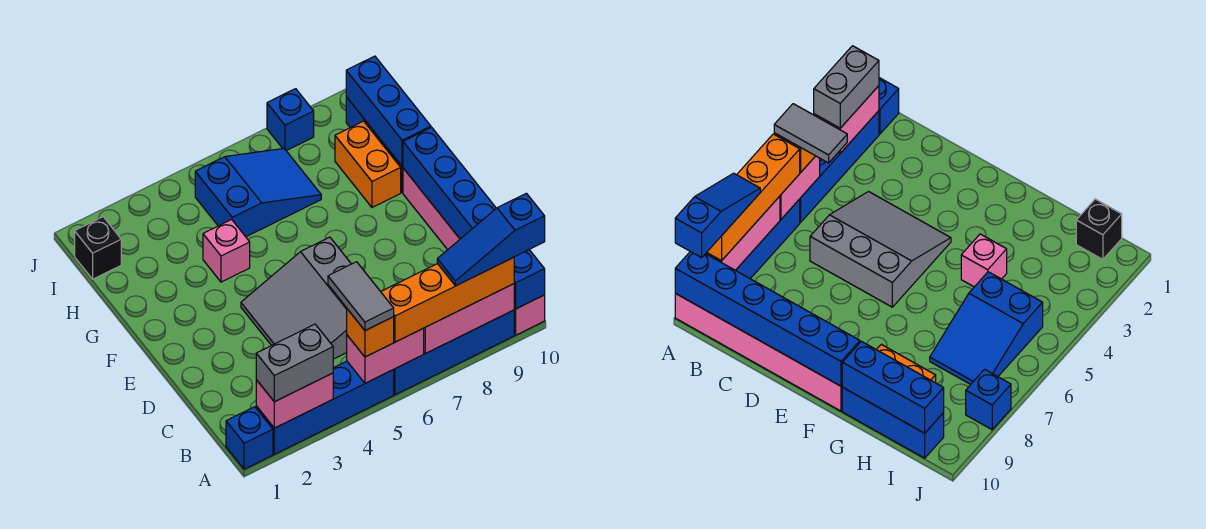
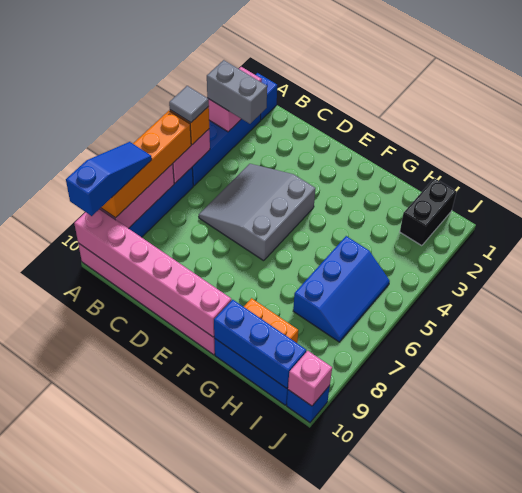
grey brick A2:A3 level 3 -> grey brick A3:B3 level 3
grey tile A5:B5 level 4 -> grey tile A5 level 4
blue brick A10:F10 level 2 -> pink brick A10:F10 level 2
grey slope C4:E6 level 1 top 6 -> grey slope C4:E6 level 1 top E
pink brick G4 level 1 -> pink brick J10 level 2
blue slope H5:I7 level 1 top 5 -> blue slope H5:I7 level 1 top H
black brick I1 level 1 -> black brick I1:I2 level 1
blue brick J8 level 1 -> blue brick J10 level 1

